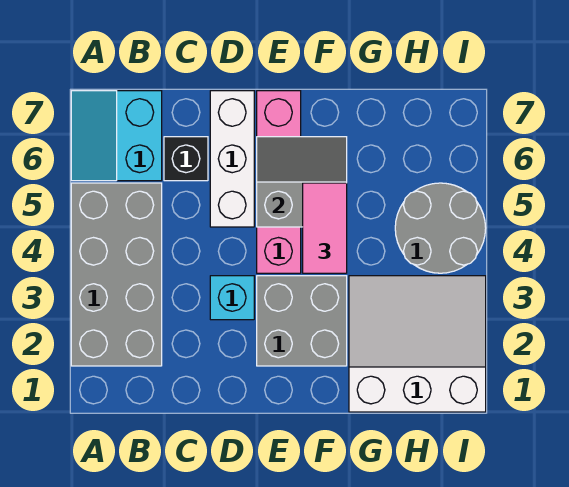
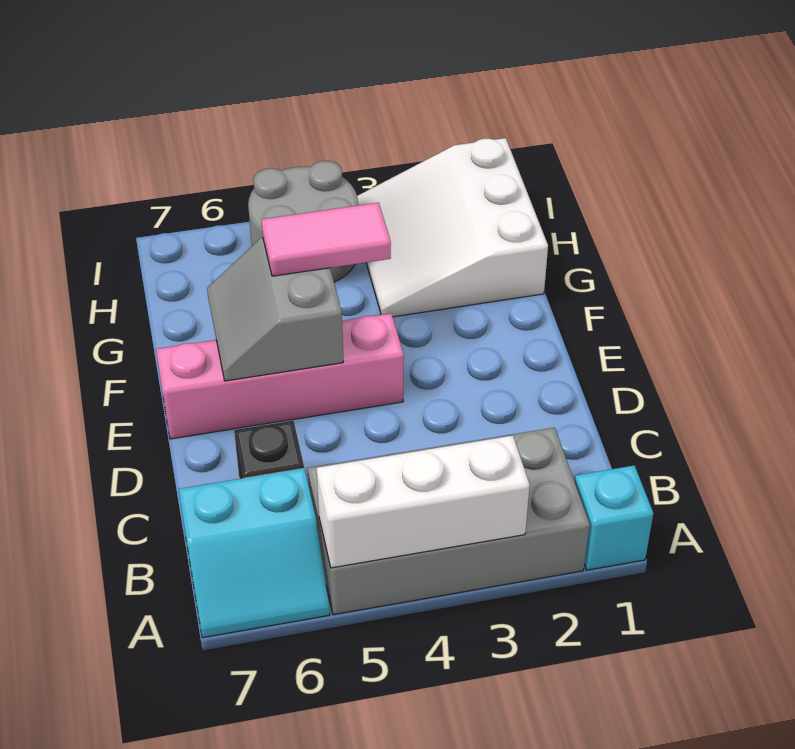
cyan brick D3 level 1 -> cyan brick A1 level 1
white brick D5:D7 level 1 -> white brick A3:A5 level 2
grey brick E2:F3 level 1 -> none

